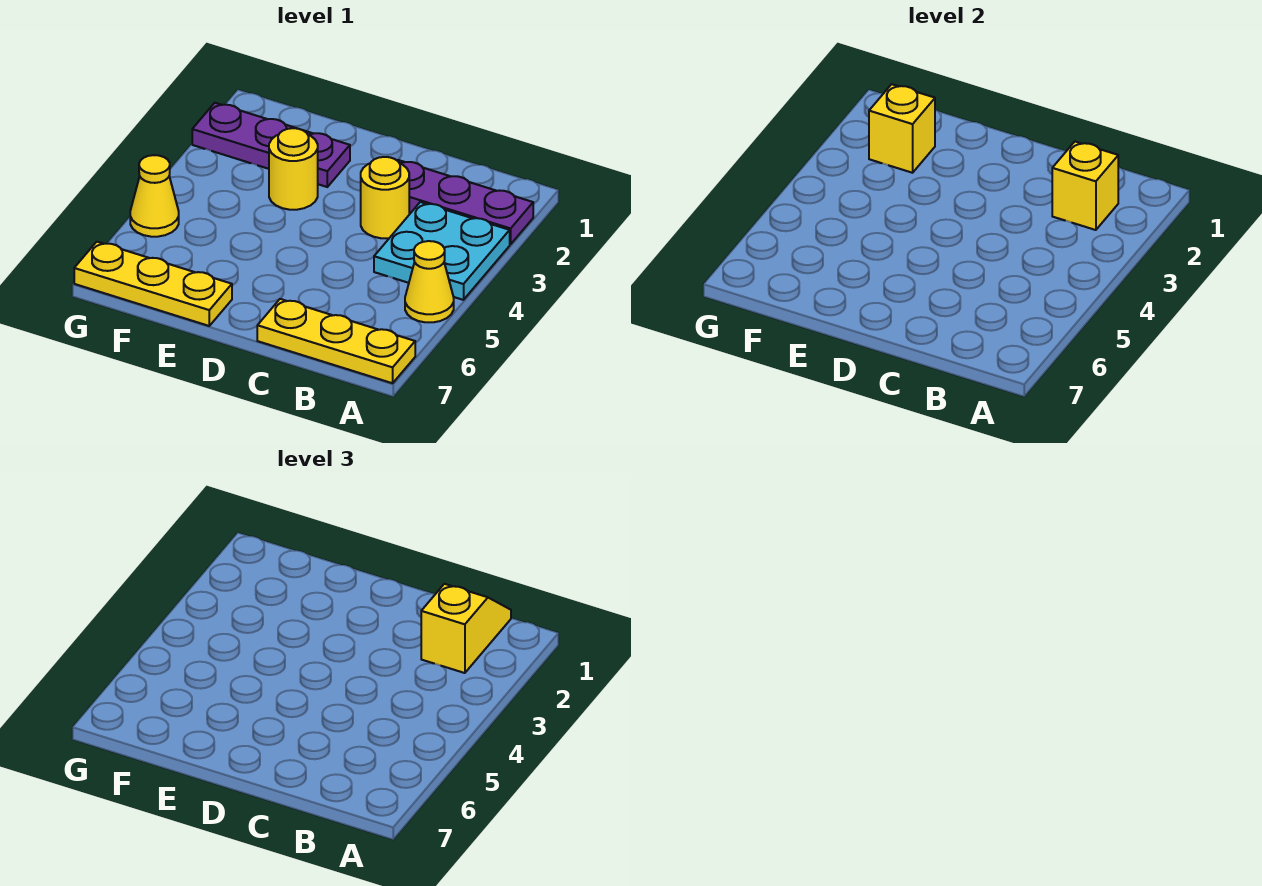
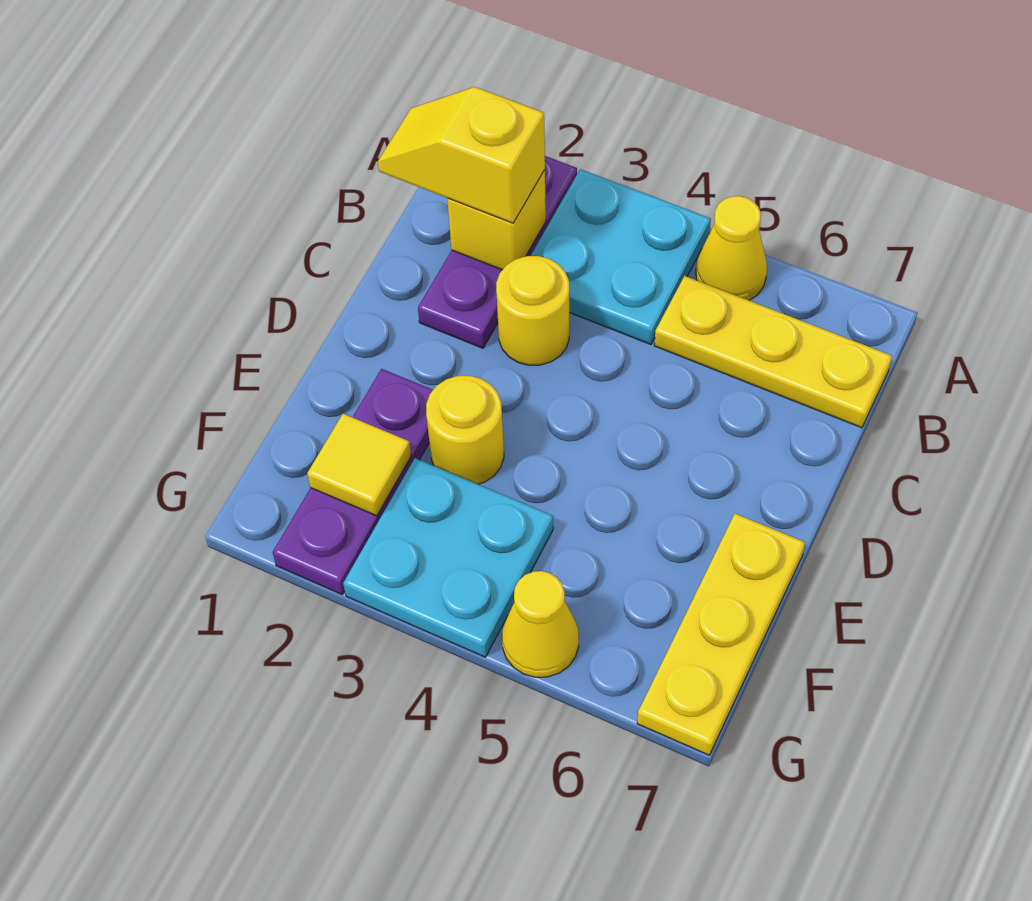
yellow plate A7:C7 level 1 -> yellow plate B5:B7 level 1
yellow brick F2 level 2 -> yellow tile F2 level 2
none -> cyan plate F3:G4 level 1

